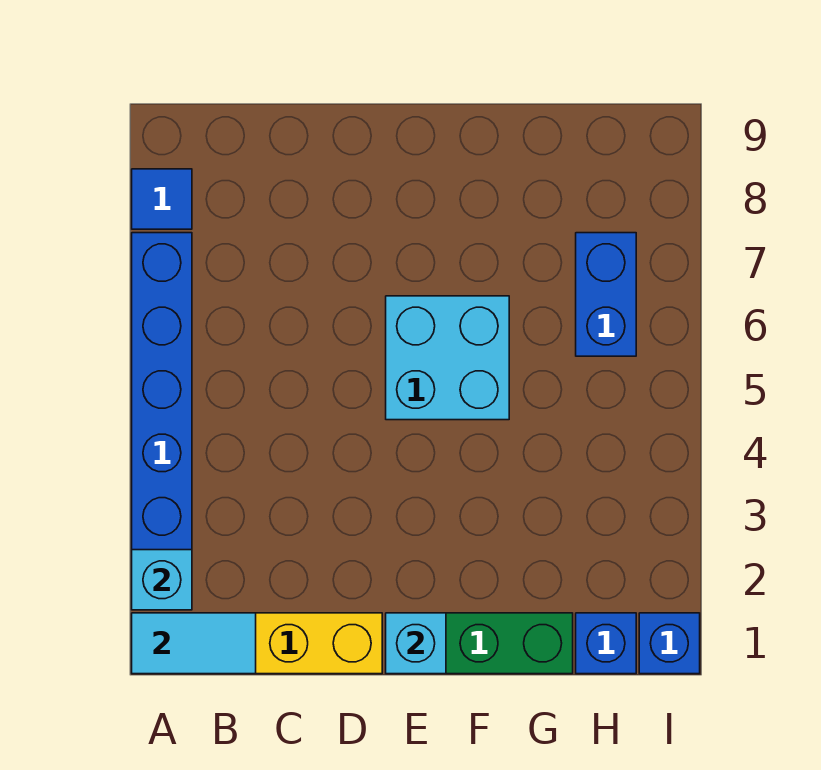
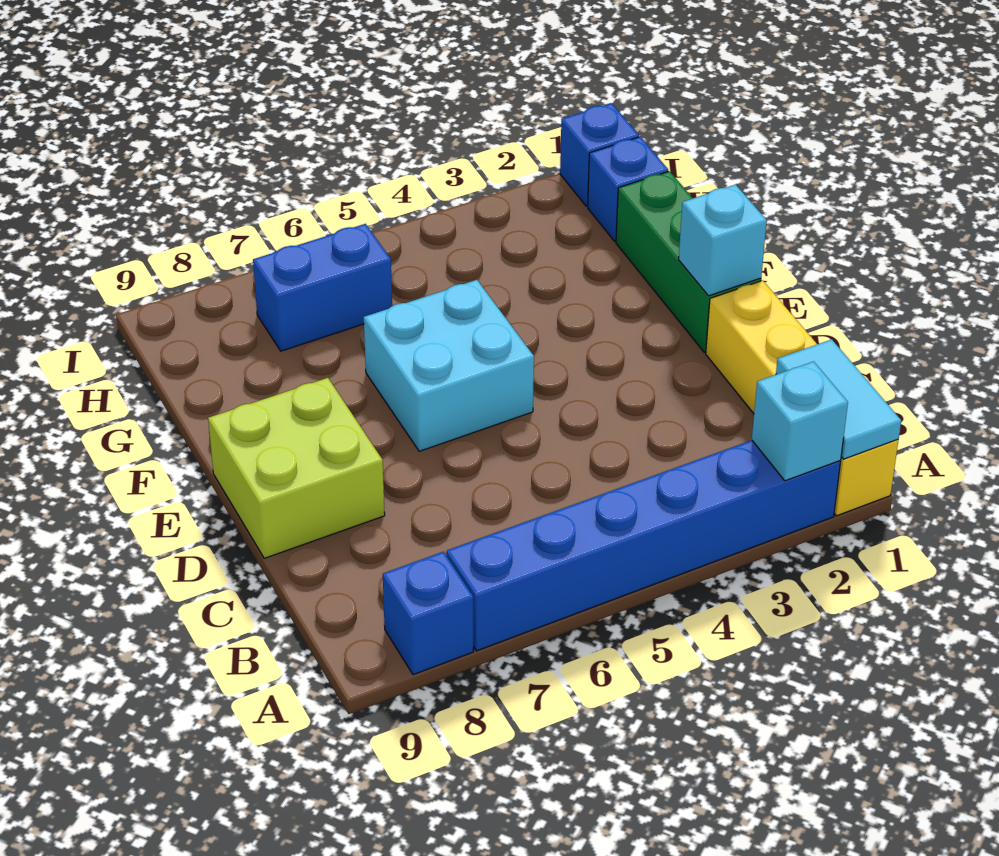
blue tile A8 level 1 -> blue brick A8 level 1
none -> lime brick D8:E9 level 1

